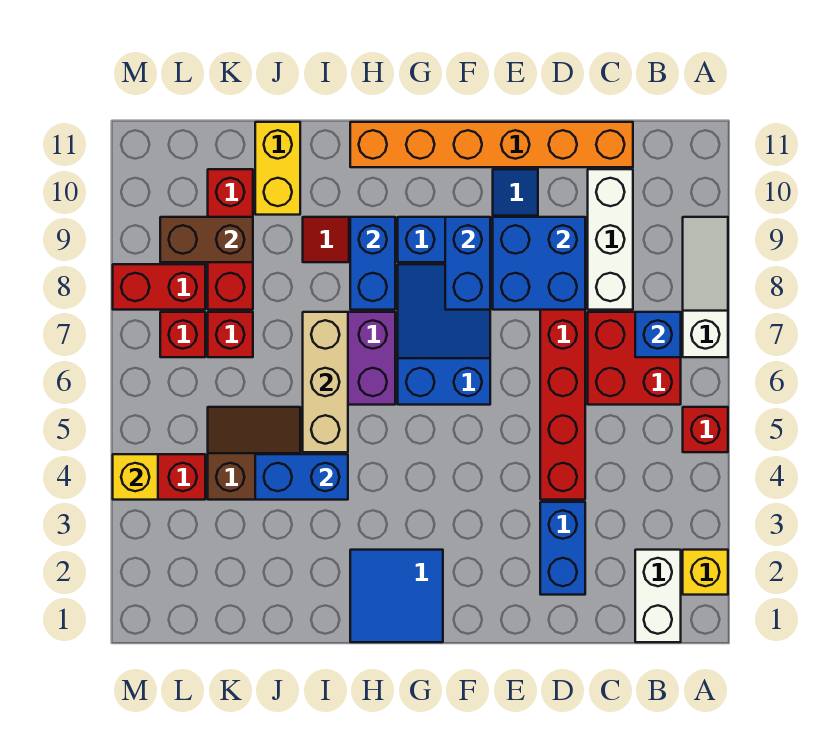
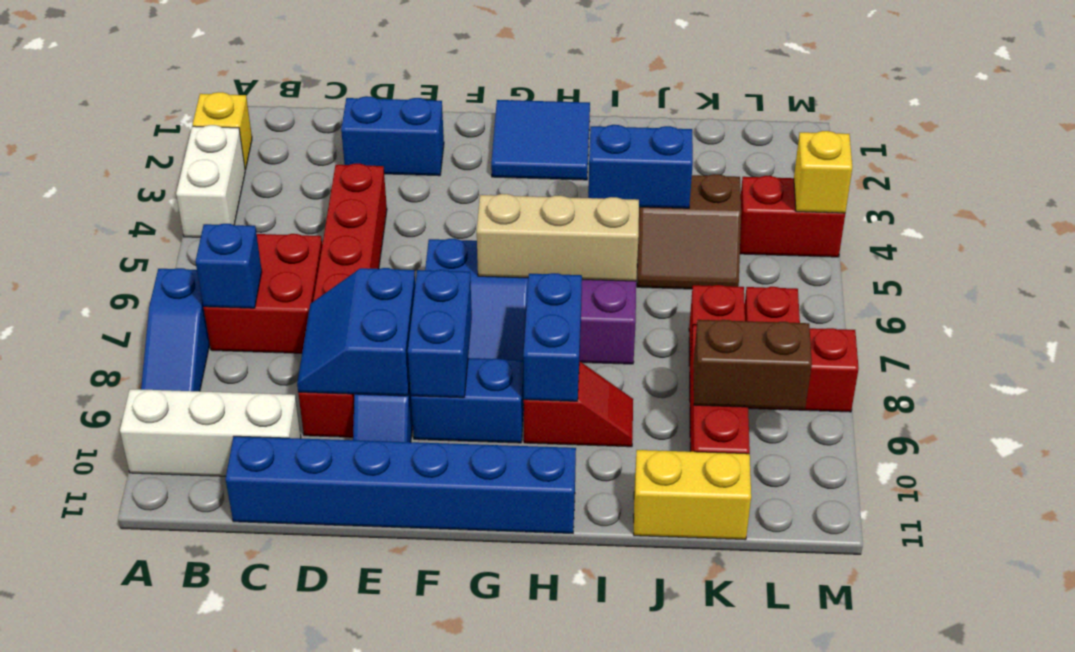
red brick A5 level 1 -> none
white slope A7:A9 level 1 top 7 -> blue slope A7:A9 level 1 top 7
white brick B1:B2 level 1 -> white brick A3:A4 level 1
white brick C8:C10 level 1 -> white brick A10:C10 level 1
orange brick C11:H11 level 1 -> blue brick C11:H11 level 1
blue brick D2:D3 level 1 -> blue brick D2:E2 level 1
blue brick D8:E9 level 2 -> blue slope D8:E9 level 2 top E
tan brick I5:I7 level 2 -> tan brick G6:I6 level 2
yellow brick J10:J11 level 1 -> yellow brick J11:K11 level 1

